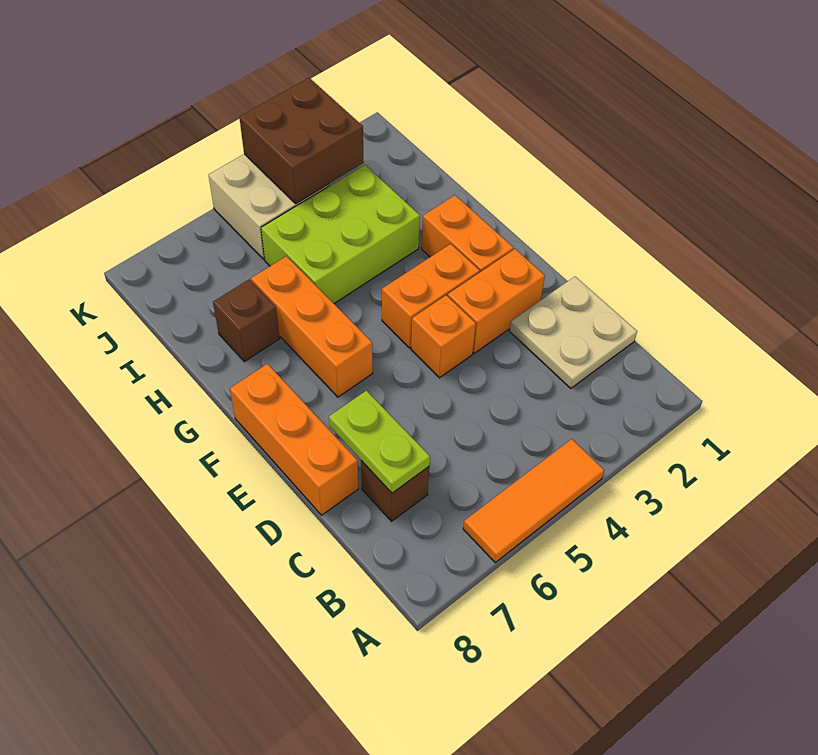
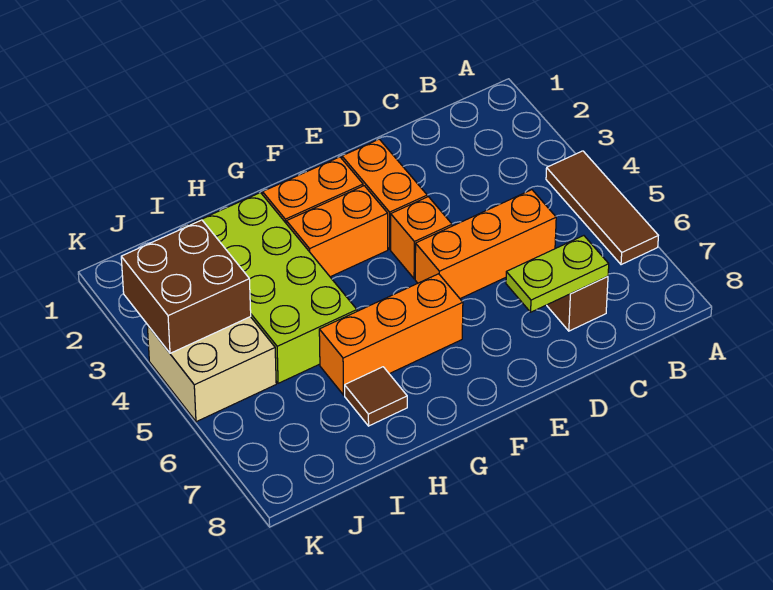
orange tile A4:A6 level 1 -> brown tile A4:A6 level 1
tan plate C1:D2 level 1 -> none
orange brick D8:F8 level 1 -> orange brick C5:E5 level 1
orange brick F3:F4 level 1 -> orange brick F3:G3 level 1
lime brick H3:I5 level 1 -> lime brick H2:I5 level 1
brown brick H7 level 1 -> brown tile H7 level 1

